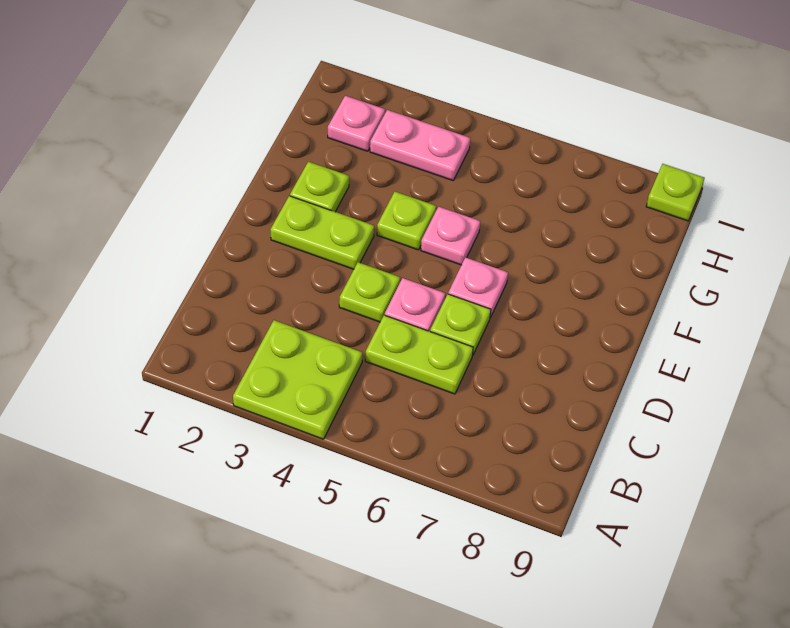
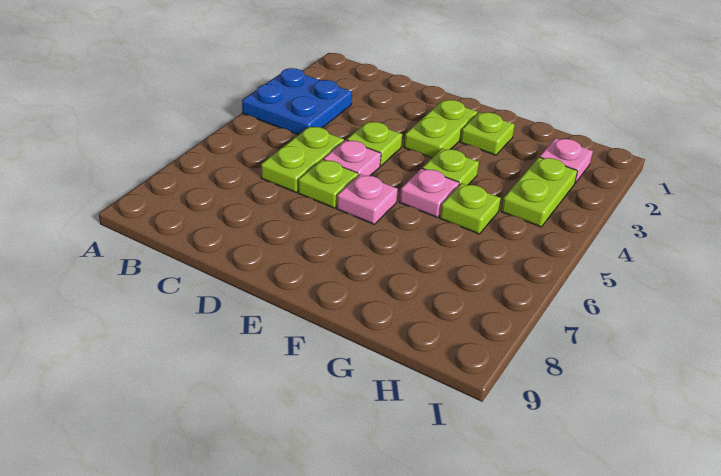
lime plate A3:B4 level 1 -> blue plate A3:B4 level 1
pink plate H3:H4 level 1 -> lime plate H3:H4 level 1
lime plate I9 level 1 -> lime plate G5 level 1

